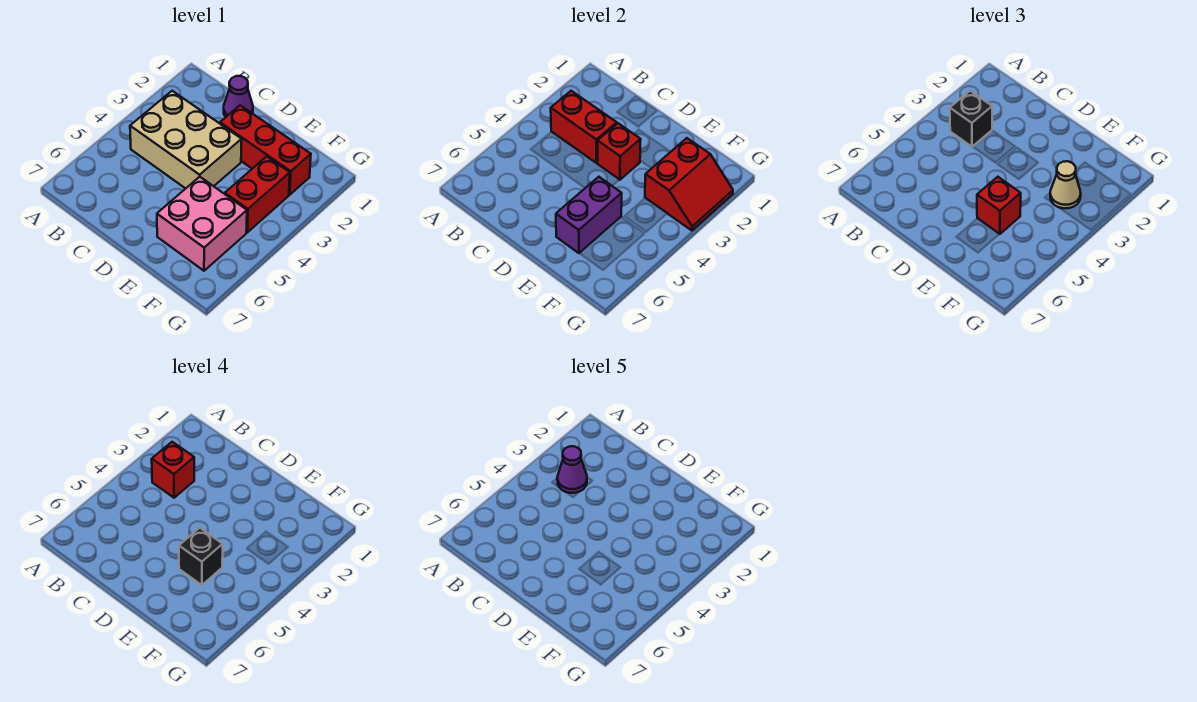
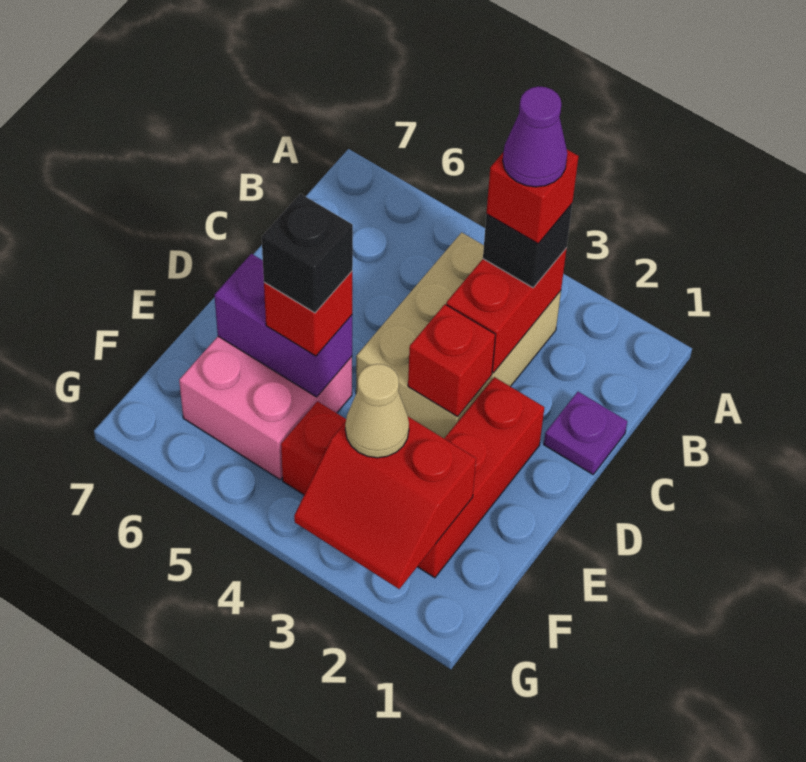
purple cone C1 level 1 -> purple plate C1 level 1

